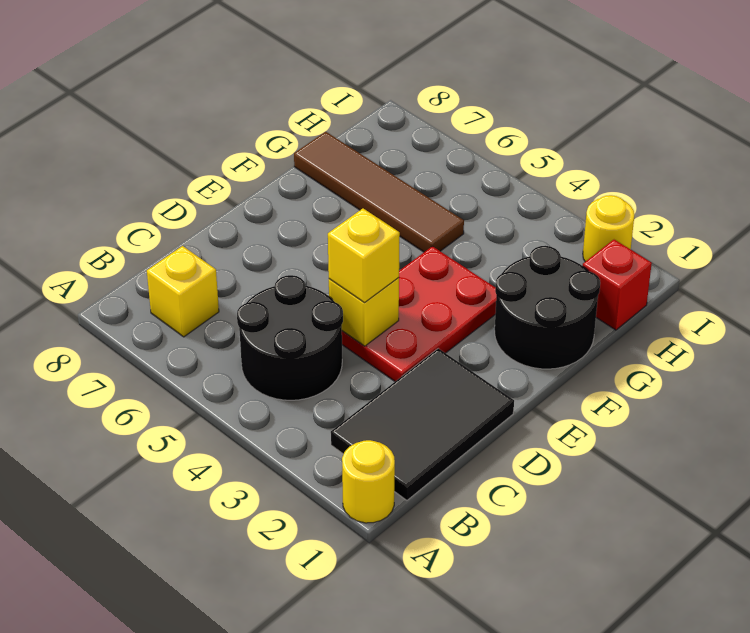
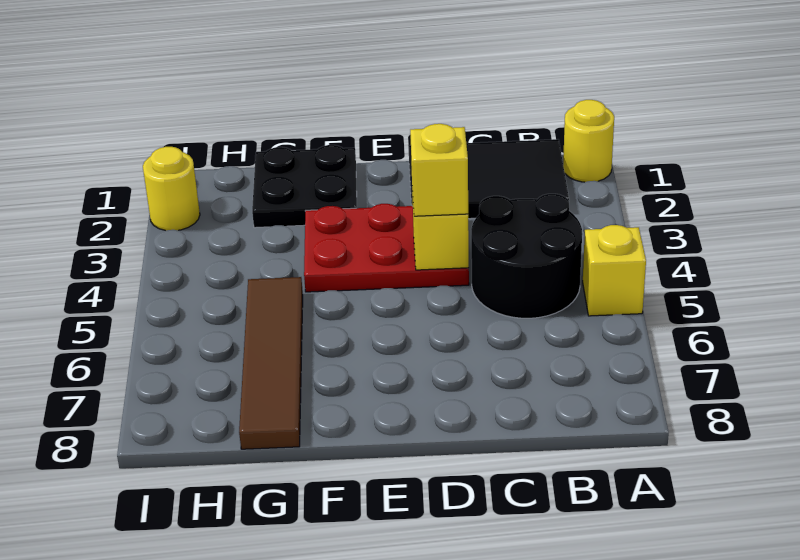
yellow brick B7 level 1 -> yellow brick A5 level 1
black round brick F1:G2 level 1 -> black plate F1:G2 level 1
red brick H1 level 1 -> none

